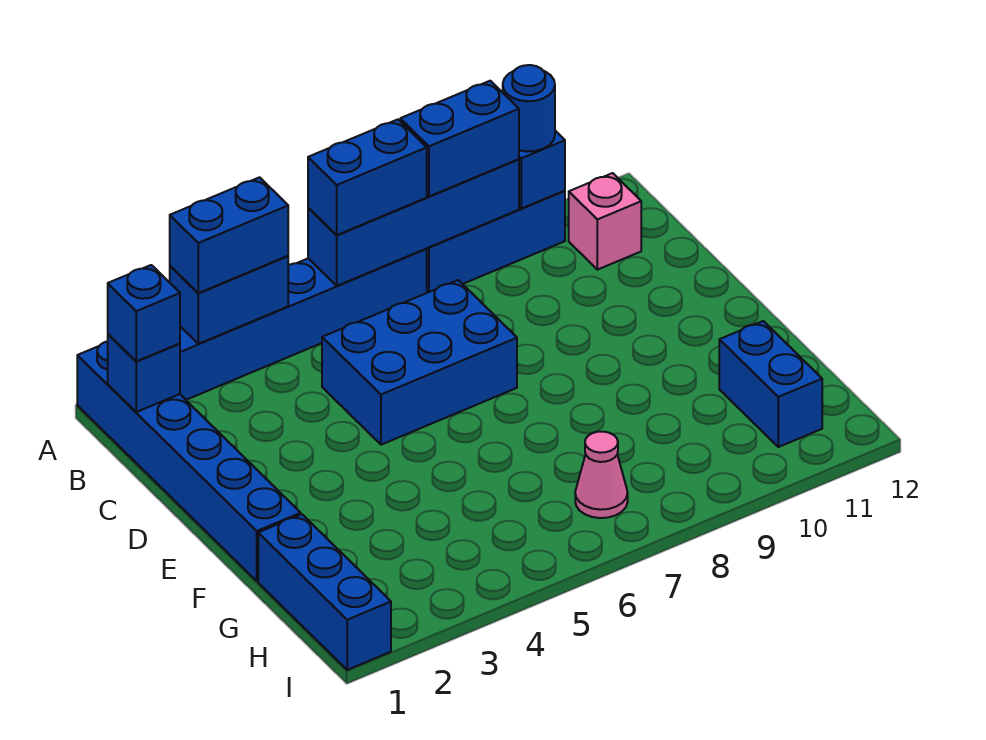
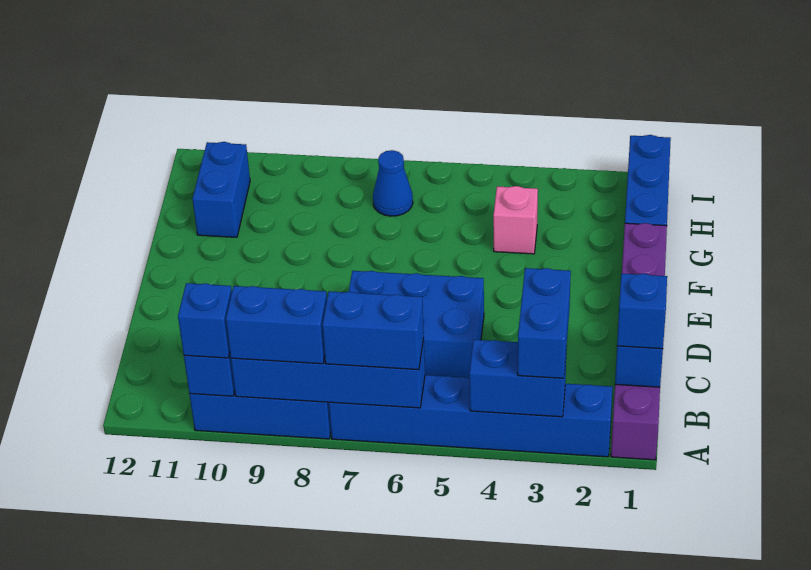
blue brick A1:F1 level 1 -> purple brick A1:F1 level 1
blue brick A3:A4 level 3 -> blue brick A3:B3 level 3
blue round brick A10 level 3 -> blue brick A10 level 3
pink brick B11 level 1 -> pink brick G4 level 1
pink cone H7 level 1 -> blue cone H7 level 1

